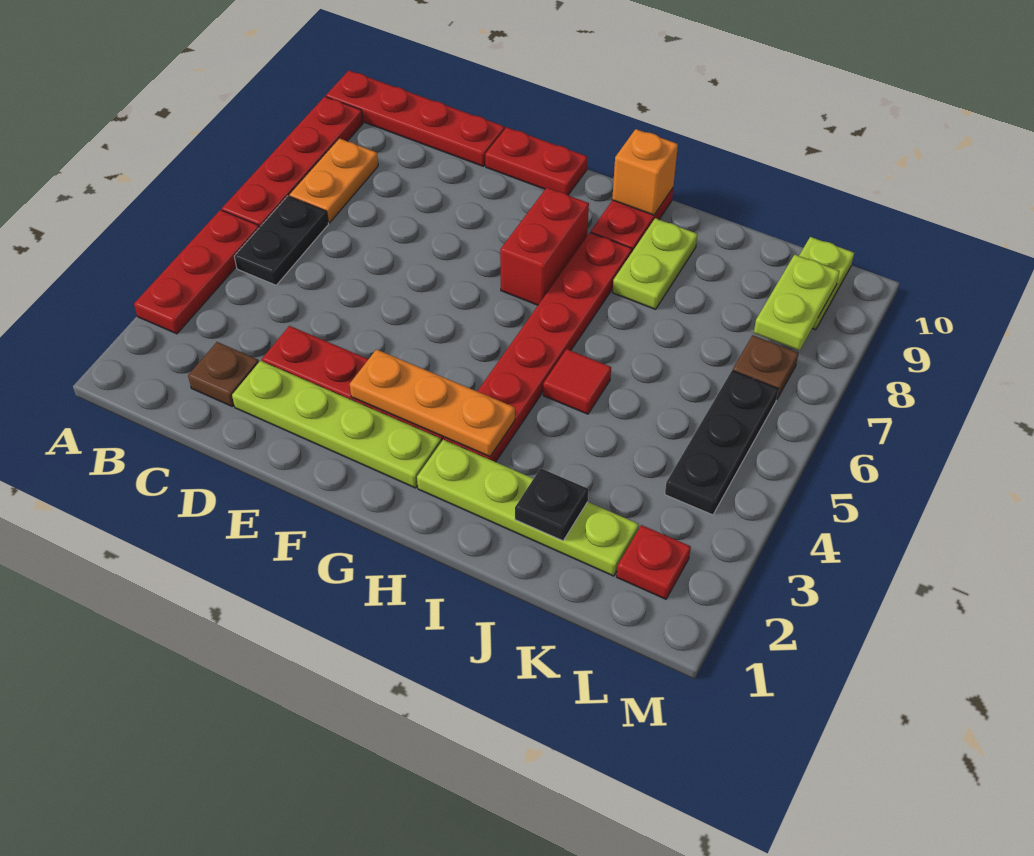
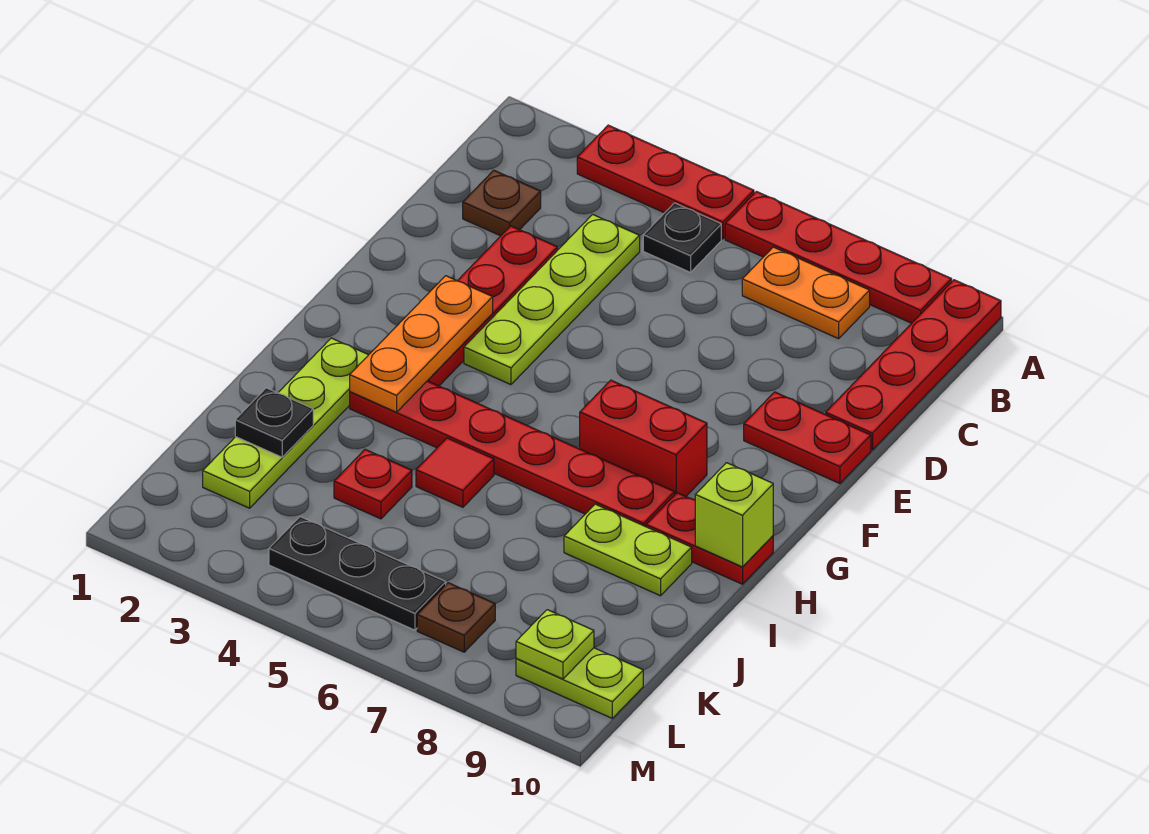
black plate B5:B6 level 1 -> black plate B5 level 1
lime plate D2:G2 level 1 -> lime plate C4:F4 level 1
red plate E10:F10 level 1 -> red plate E9:E10 level 1
orange brick H10 level 2 -> lime brick H10 level 2
red plate L2 level 1 -> red plate J4 level 1
lime plate L8:L9 level 2 -> lime plate L9 level 2

